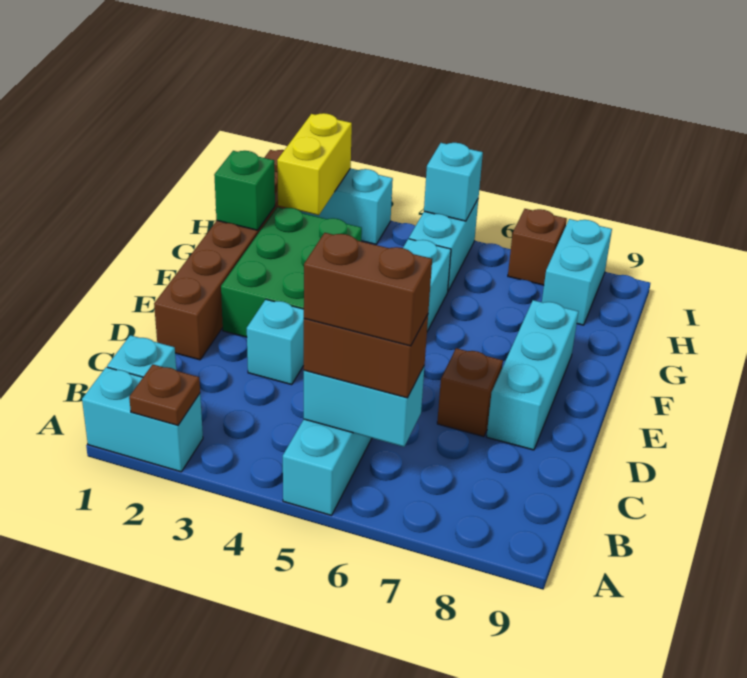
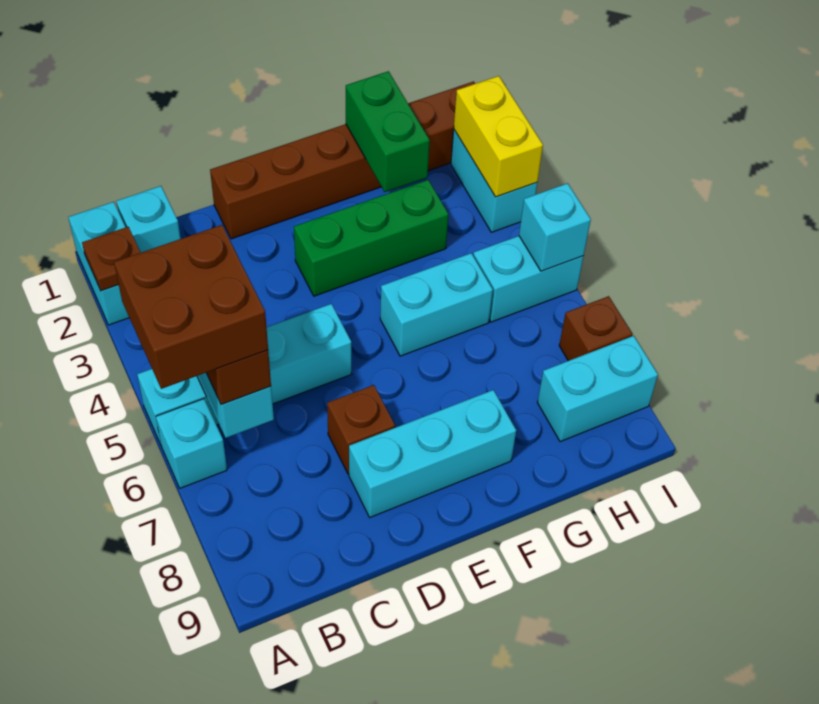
brown brick B5:B6 level 4 -> brown brick A5:B6 level 4
cyan brick D3 level 1 -> cyan brick A6 level 1
green brick E2:G3 level 1 -> green brick E3:G3 level 1
green brick G1 level 2 -> green brick G1:G2 level 2
yellow brick H2:I2 level 2 -> yellow brick I2:I3 level 2

